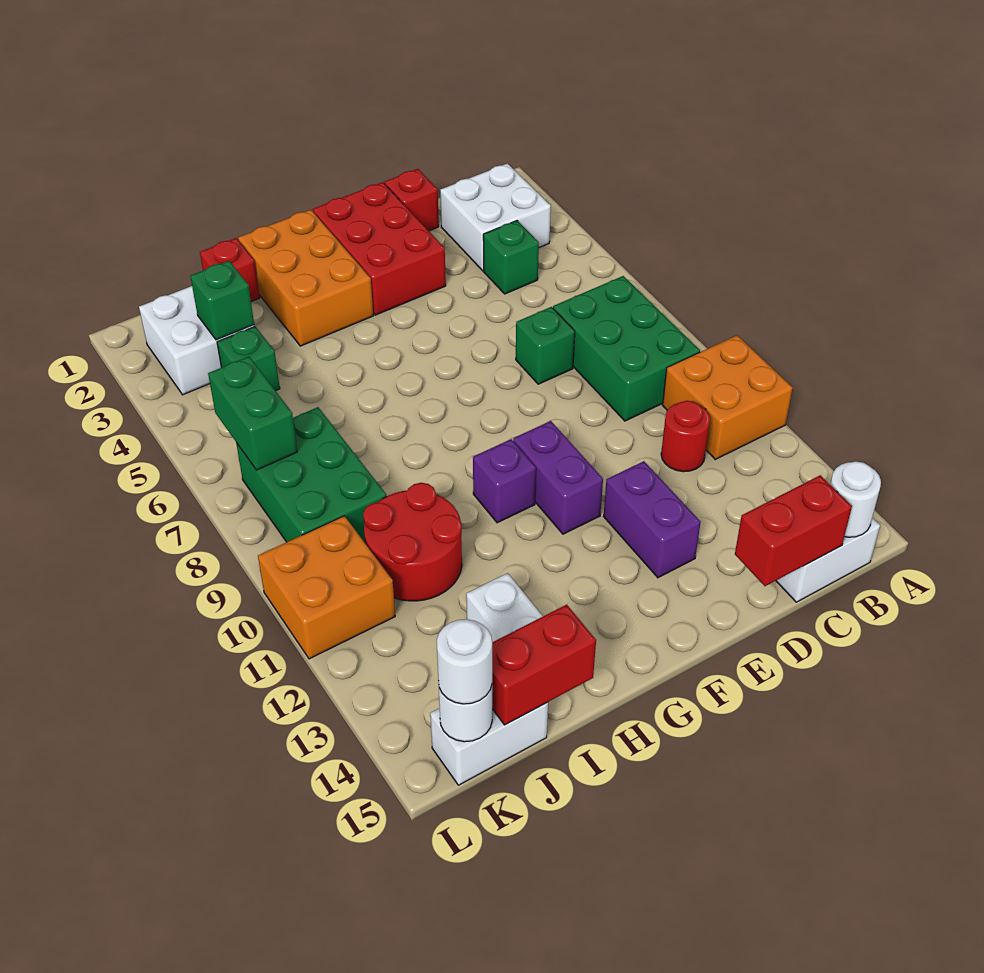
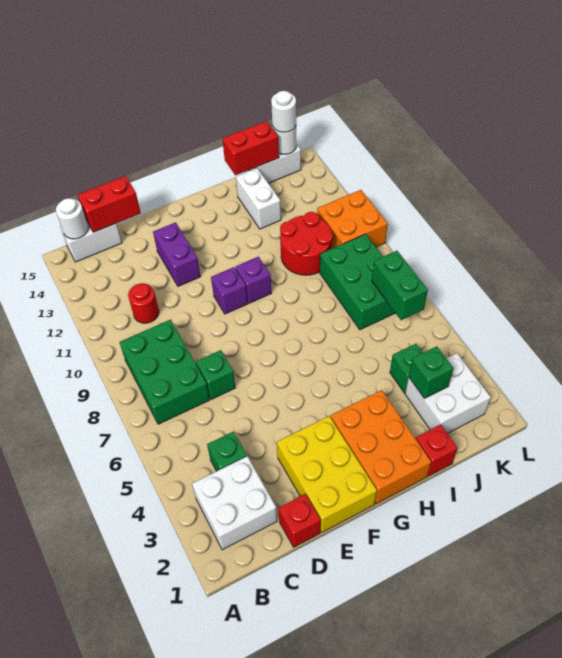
orange brick A10:B11 level 1 -> none
red brick E1:F3 level 1 -> yellow brick E1:F3 level 1
purple brick F10:F11 level 1 -> purple brick F10 level 1

